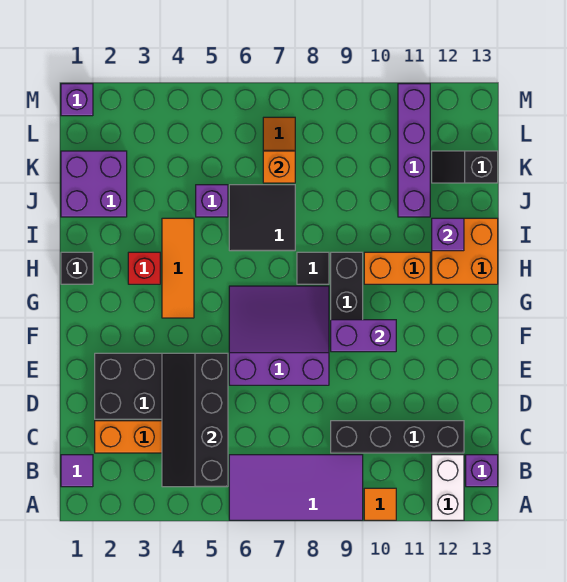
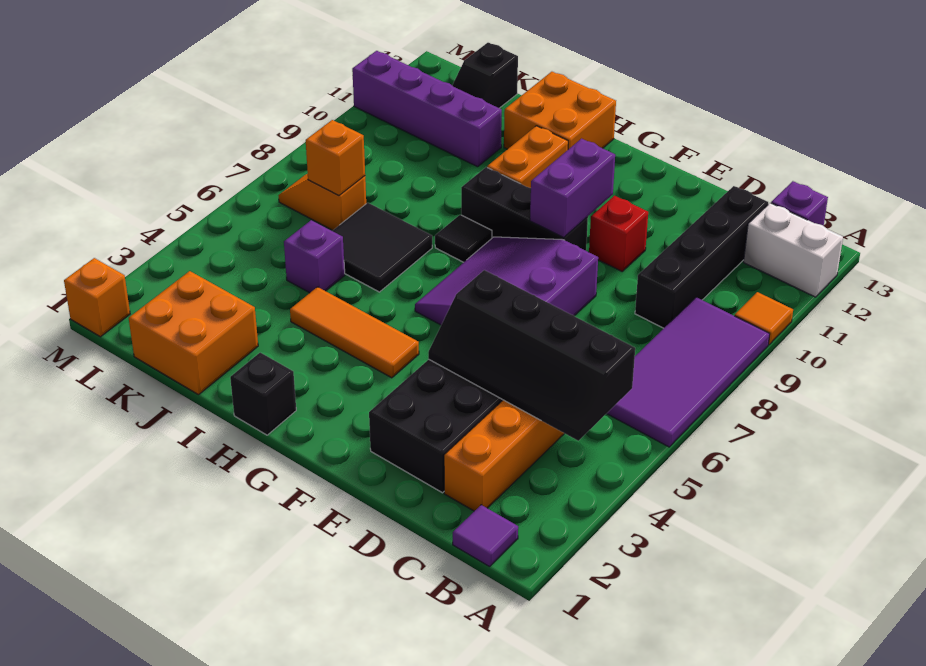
red brick H3 level 1 -> red brick E10 level 1
purple brick I12 level 2 -> none
purple brick J1:K2 level 1 -> orange brick J1:K2 level 1
purple brick M1 level 1 -> orange brick M1 level 1

